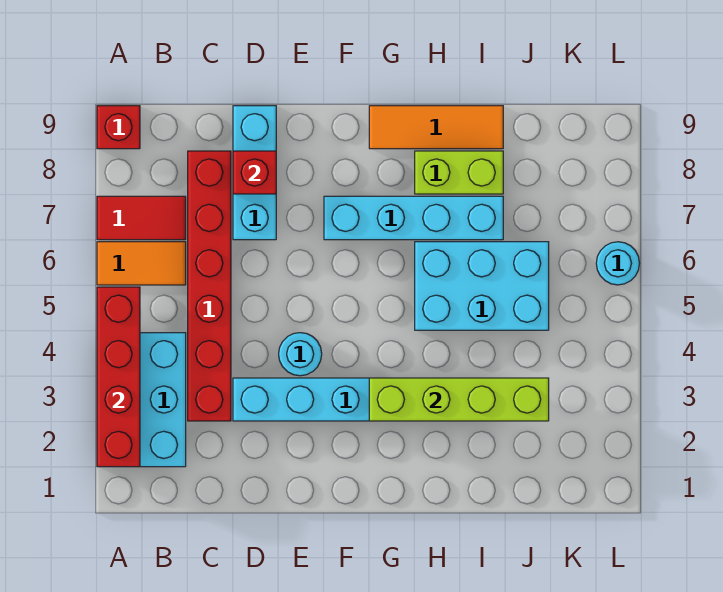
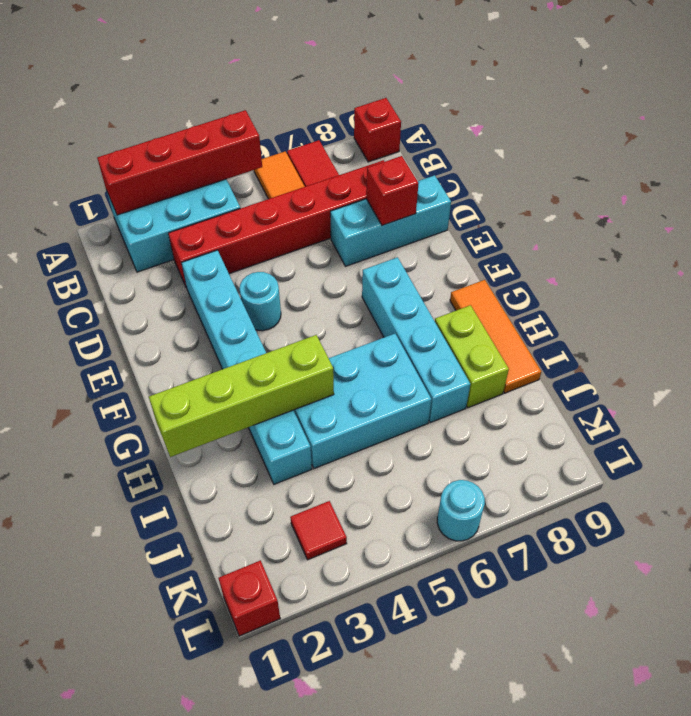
lime brick G3:J3 level 2 -> lime brick H1:H4 level 2
cyan brick H5:J6 level 1 -> cyan brick H4:I6 level 1
none -> red tile K3 level 1
none -> red brick L1 level 1

